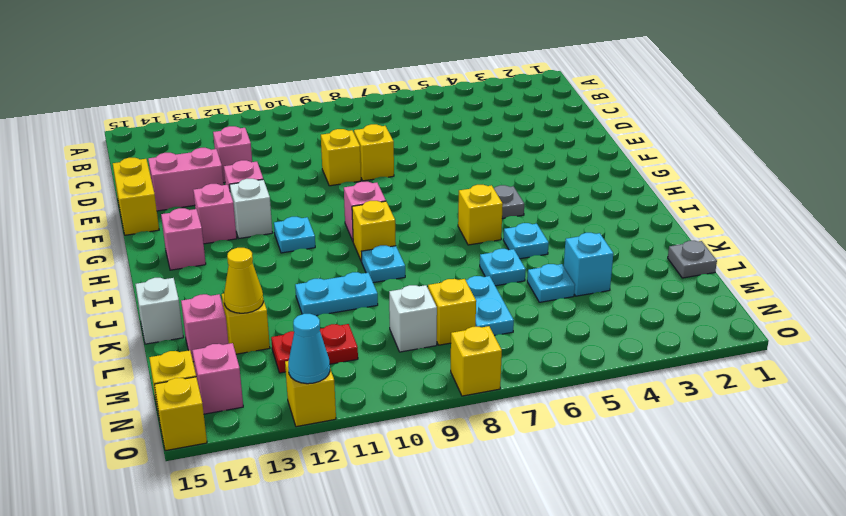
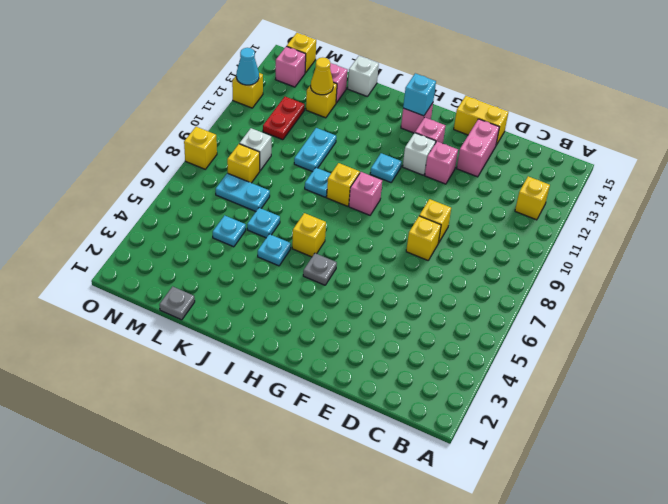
pink brick D12 level 1 -> none
cyan brick L4 level 1 -> cyan brick H14 level 2
yellow brick O15 level 1 -> yellow brick B12 level 1

